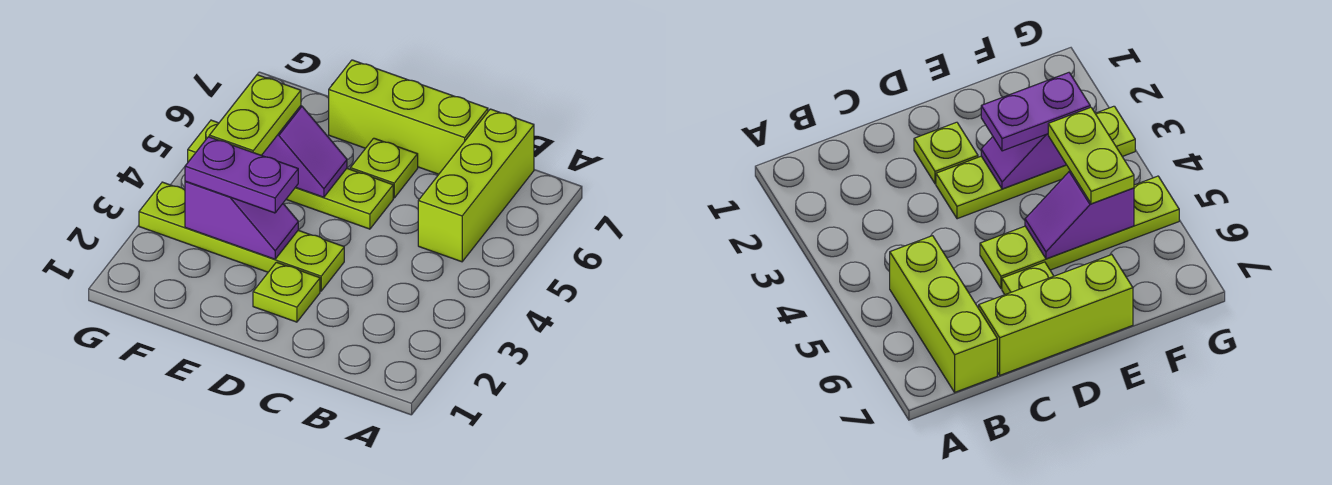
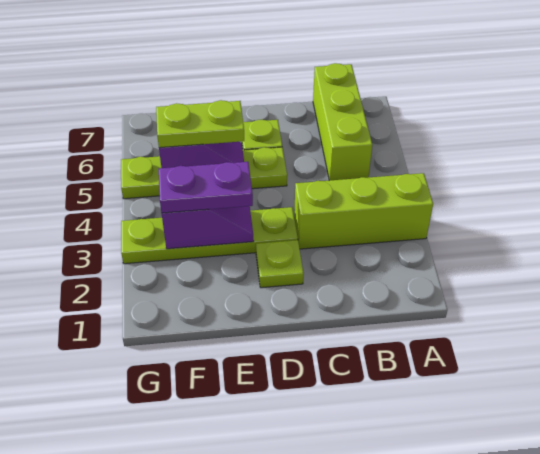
lime brick C7:E7 level 1 -> lime brick A3:C3 level 1
lime plate F4:F5 level 3 -> lime plate E5:F5 level 3

